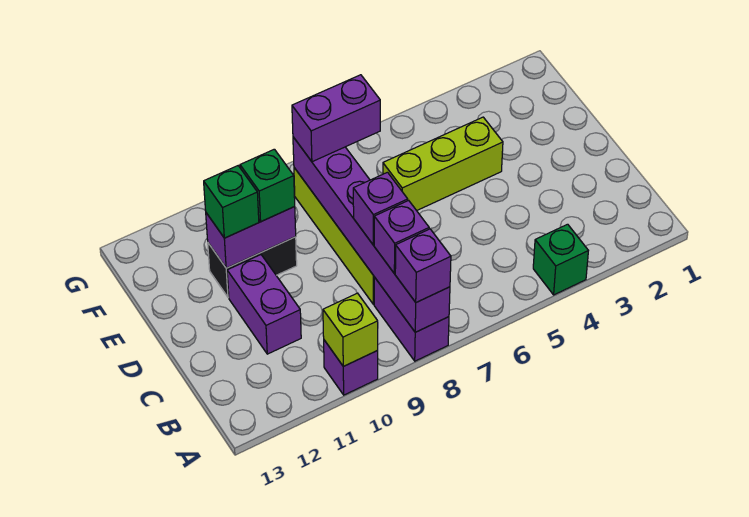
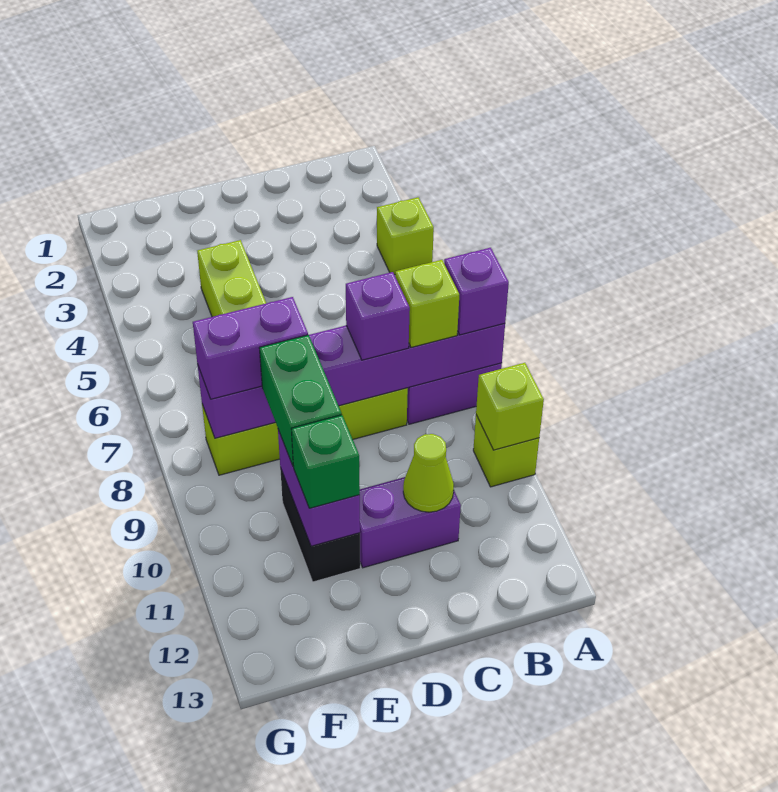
green brick A4 level 1 -> lime brick A4 level 1
purple brick A10 level 1 -> lime brick A10 level 1
purple brick B8 level 3 -> lime brick B8 level 3
none -> lime cone C11 level 2
green brick E10 level 3 -> green brick E9:E10 level 3
purple brick F7:F8 level 3 -> purple brick E8:F8 level 3

